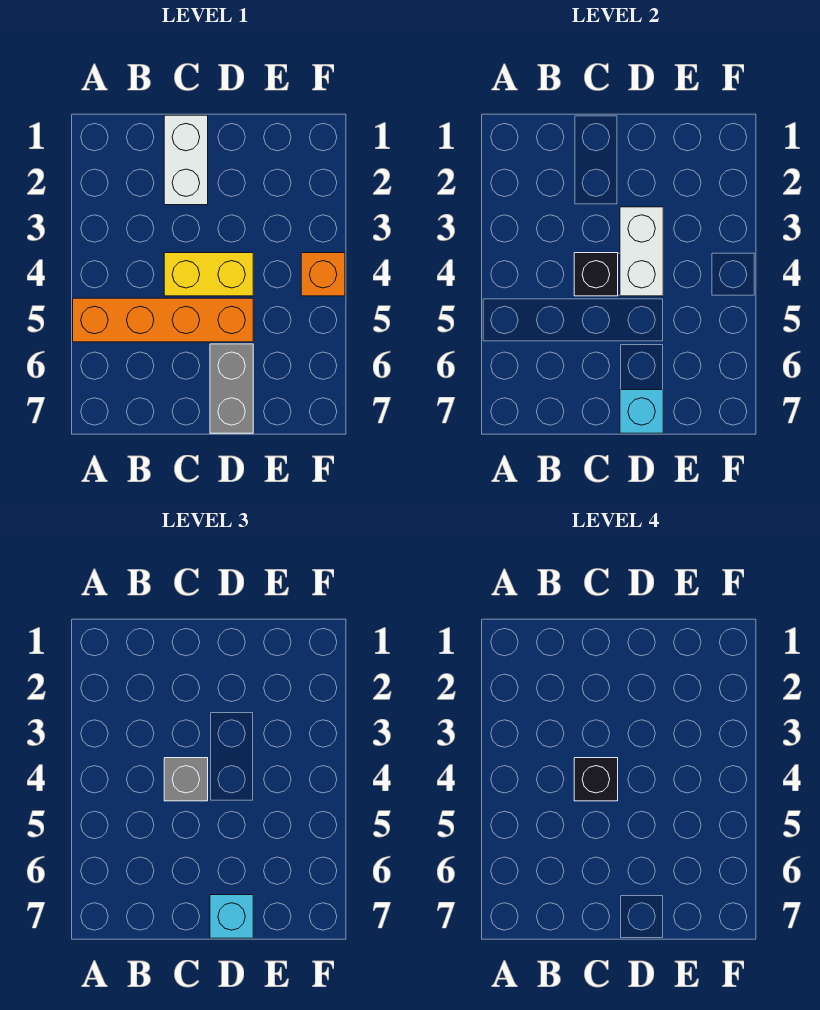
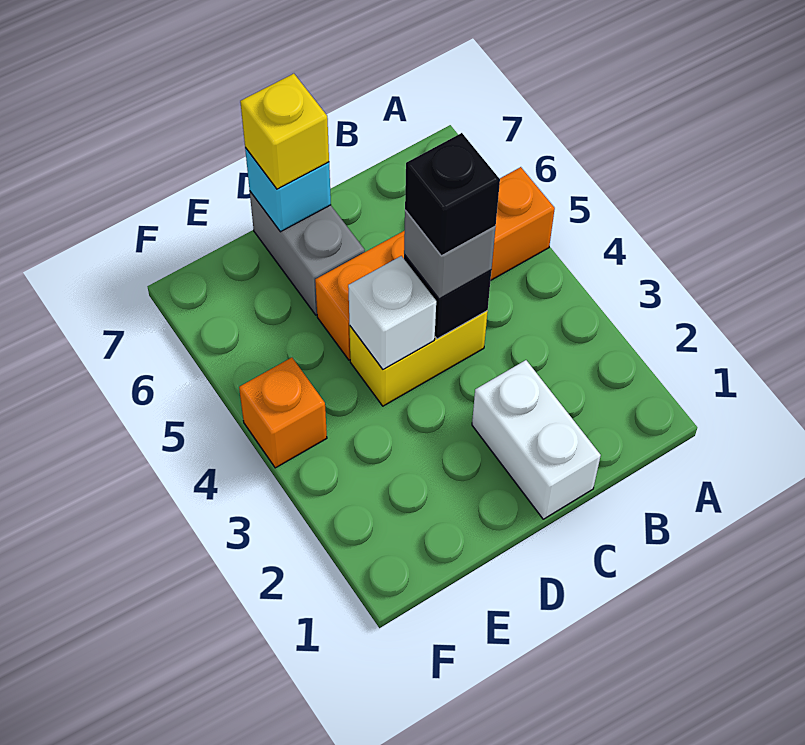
white brick D3:D4 level 2 -> white brick D4 level 2
cyan brick D7 level 3 -> yellow brick D7 level 3

